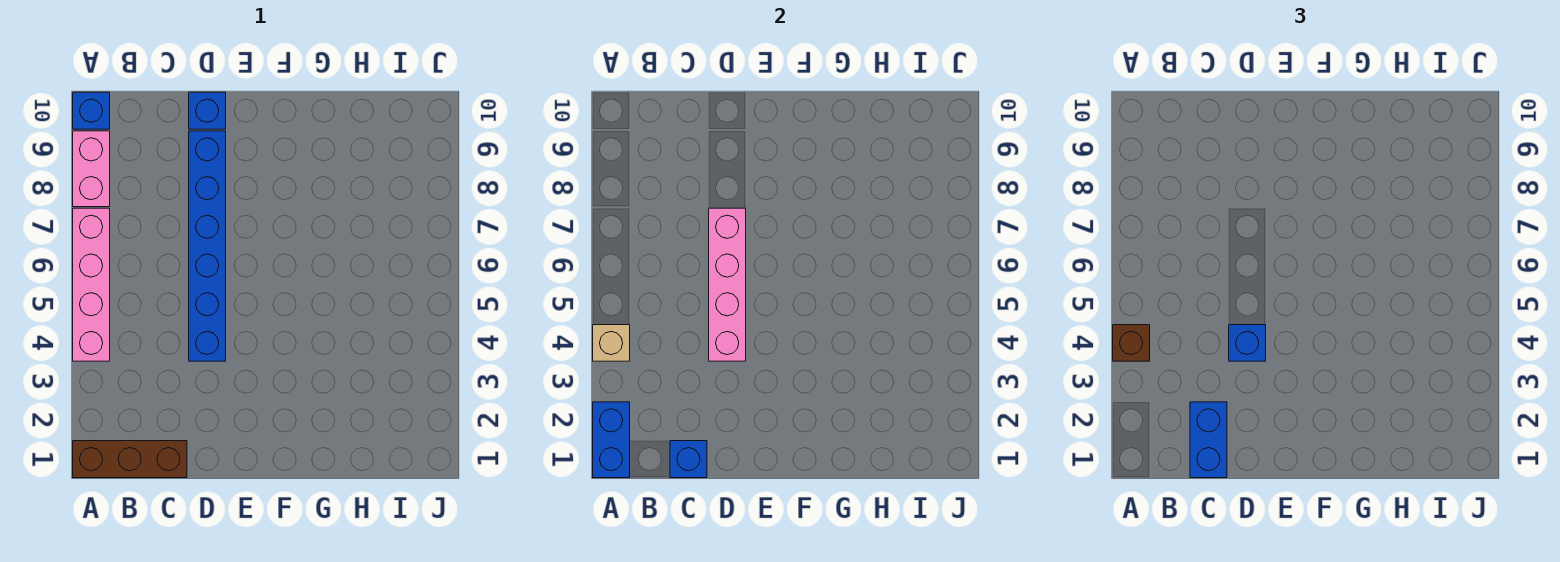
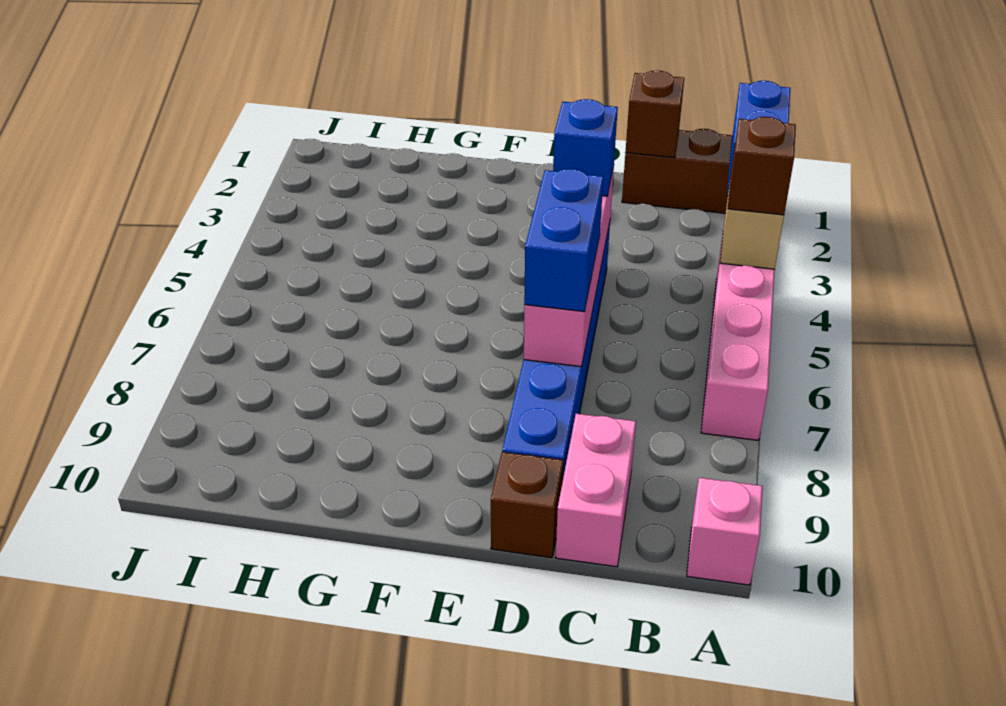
pink brick A8:A9 level 1 -> pink brick C9:C10 level 1
blue brick A10 level 1 -> pink brick A10 level 1
blue brick C1 level 2 -> brown brick C1 level 2
blue brick C1:C2 level 3 -> blue brick D6:D7 level 3
blue brick D10 level 1 -> brown brick D10 level 1

